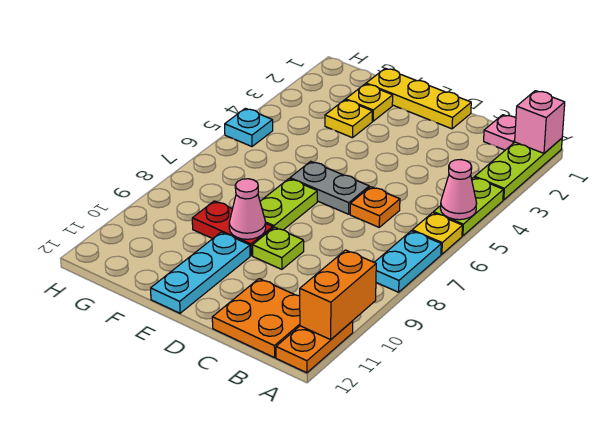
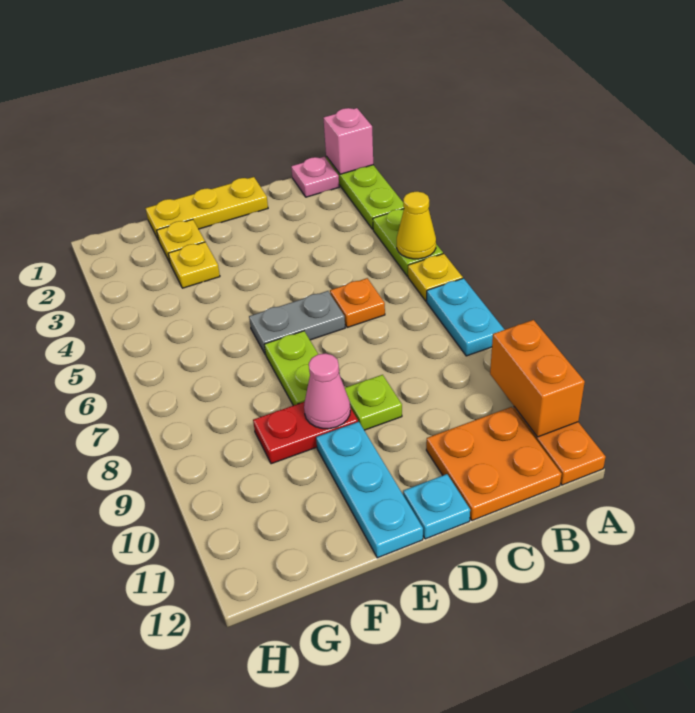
pink cone A5 level 2 -> yellow cone A5 level 2
cyan plate H5 level 1 -> cyan plate D12 level 1

